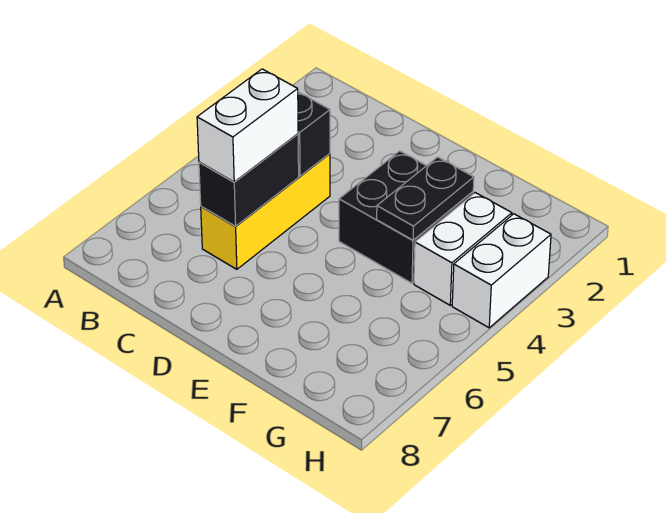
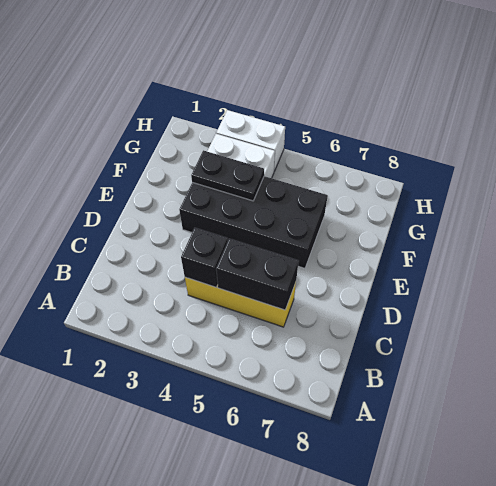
white brick C5:C6 level 3 -> none
black brick E3:F4 level 1 -> black brick E3:F6 level 1

